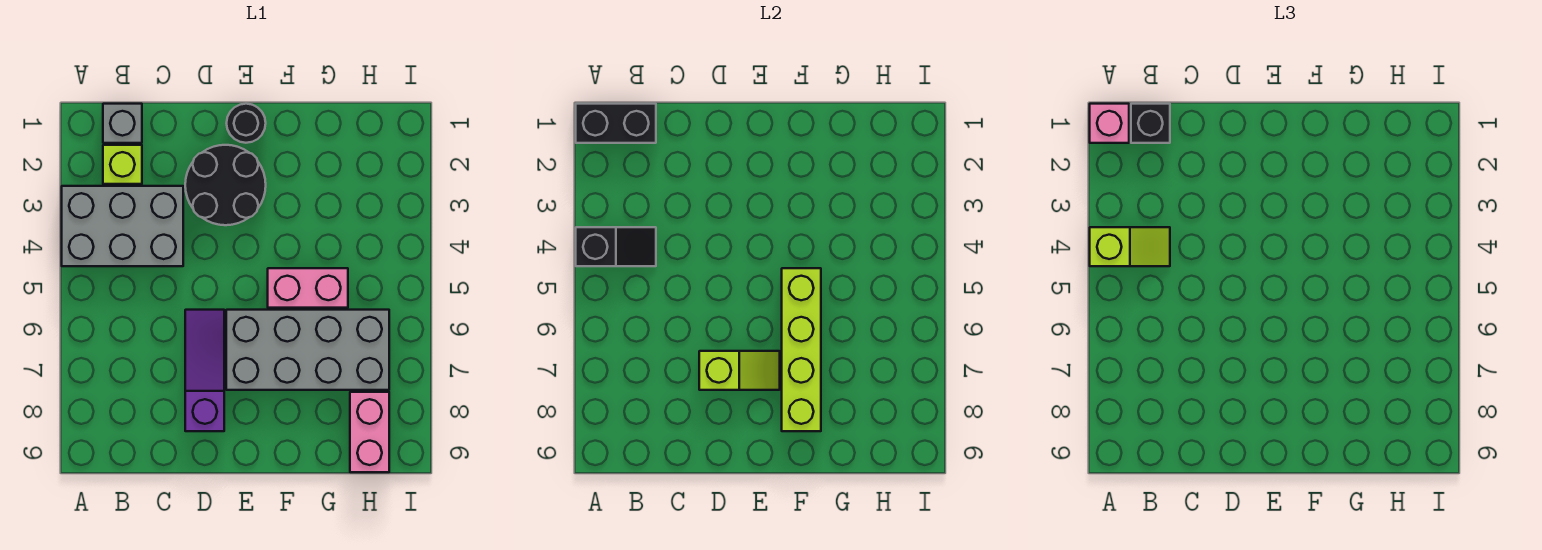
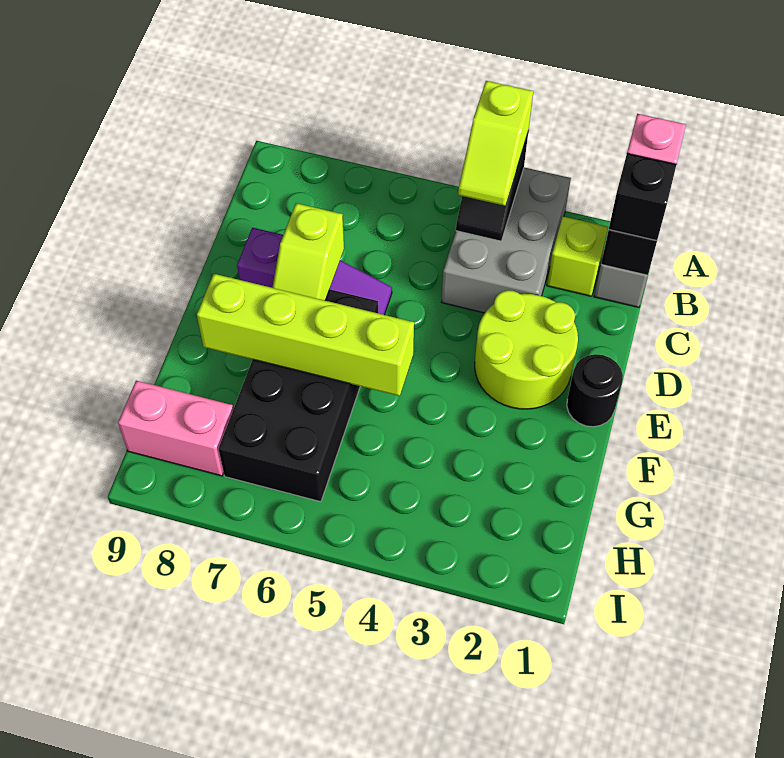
black round brick D2:E3 level 1 -> lime round brick D2:E3 level 1
grey brick E6:H7 level 1 -> black brick E6:H7 level 1
pink brick F5:G5 level 1 -> none

